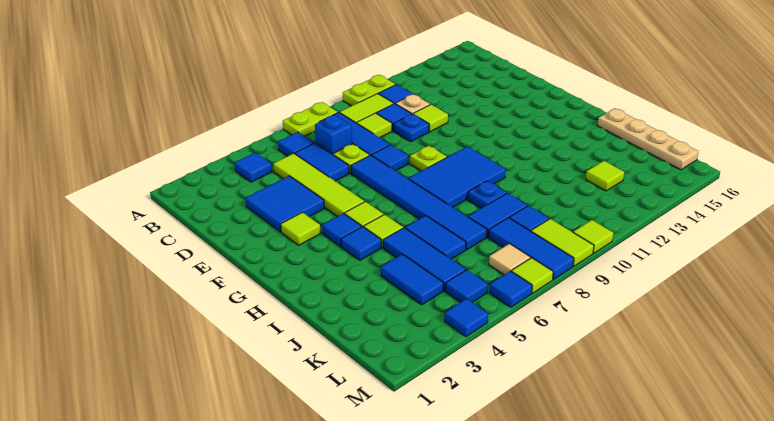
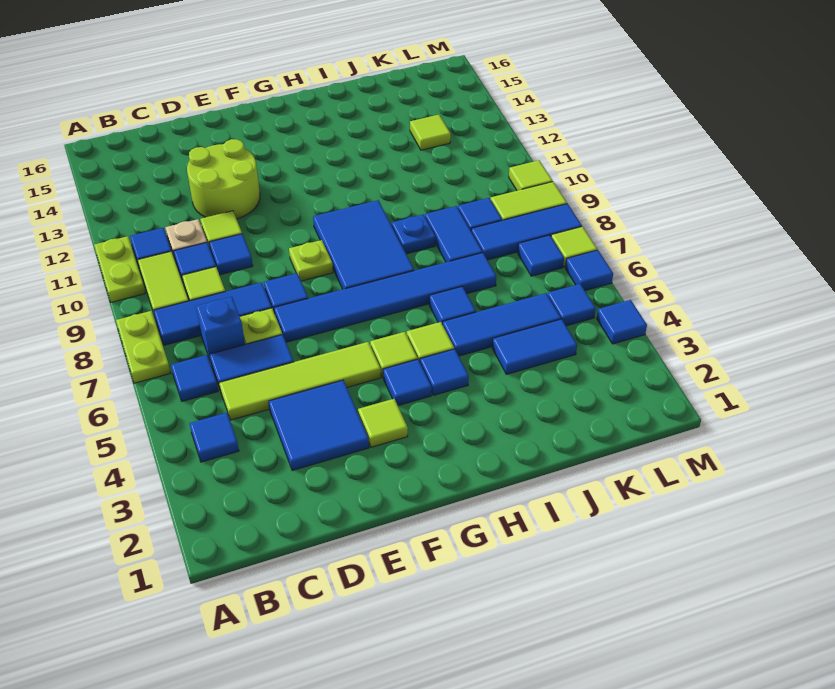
blue plate D10 level 1 -> blue tile D10 level 1
none -> lime round brick D12:E13 level 1
blue tile I6:J6 level 1 -> blue tile I6 level 1
tan plate I16:L16 level 1 -> none
tan tile L7 level 1 -> blue tile L7 level 1

